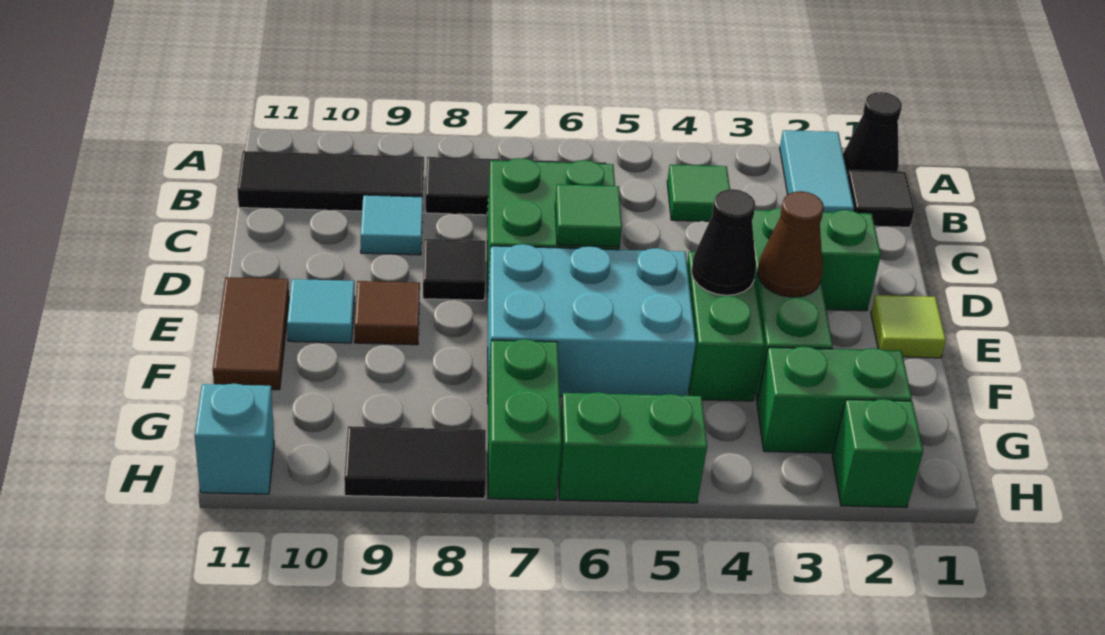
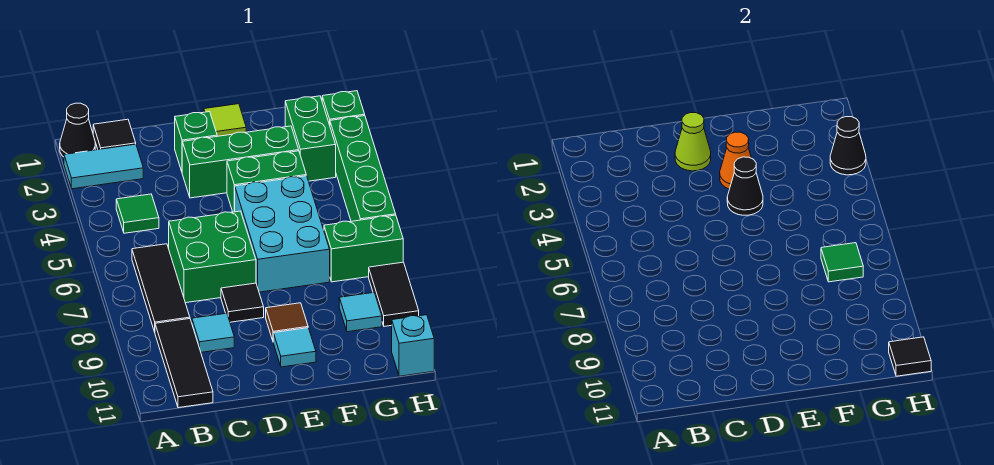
none -> lime cone D2 level 2
green tile D6 level 2 -> green tile G7 level 2
brown cone E3 level 2 -> orange cone E3 level 2
brown tile E11:F11 level 1 -> none
none -> cyan tile G9 level 1
none -> black cone H3 level 2
green brick H5:H6 level 1 -> green brick H3:H6 level 1
none -> black tile H11 level 2

